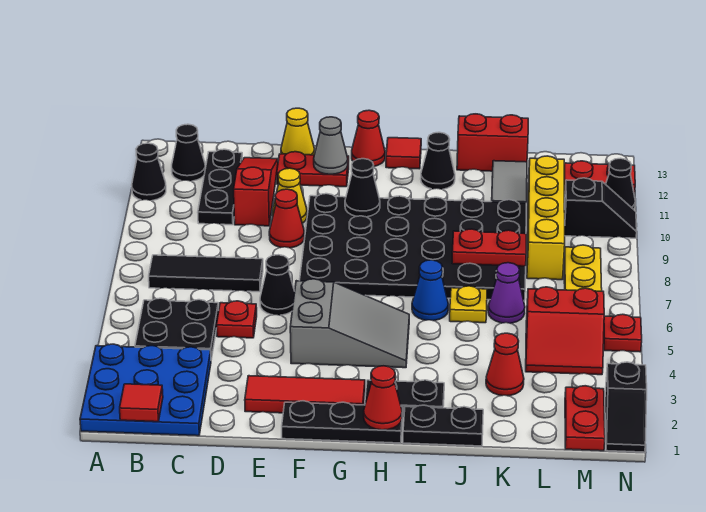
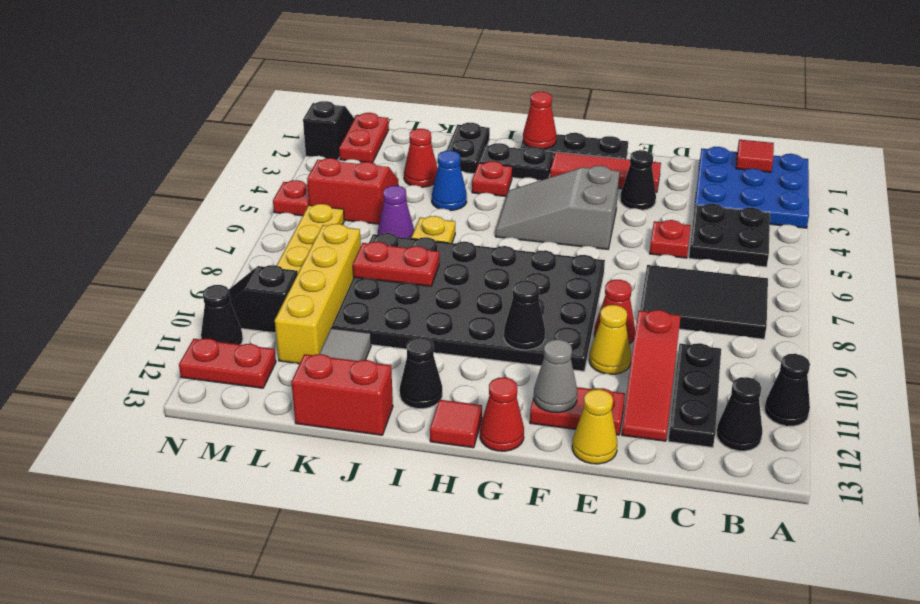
black tile B7:D7 level 1 -> black tile B7:D8 level 1
black cone E6 level 1 -> black cone E3 level 1
black plate I1:J1 level 1 -> black plate J1:J2 level 1
none -> red plate I3 level 1
blue cone I6 level 1 -> blue cone J4 level 1

